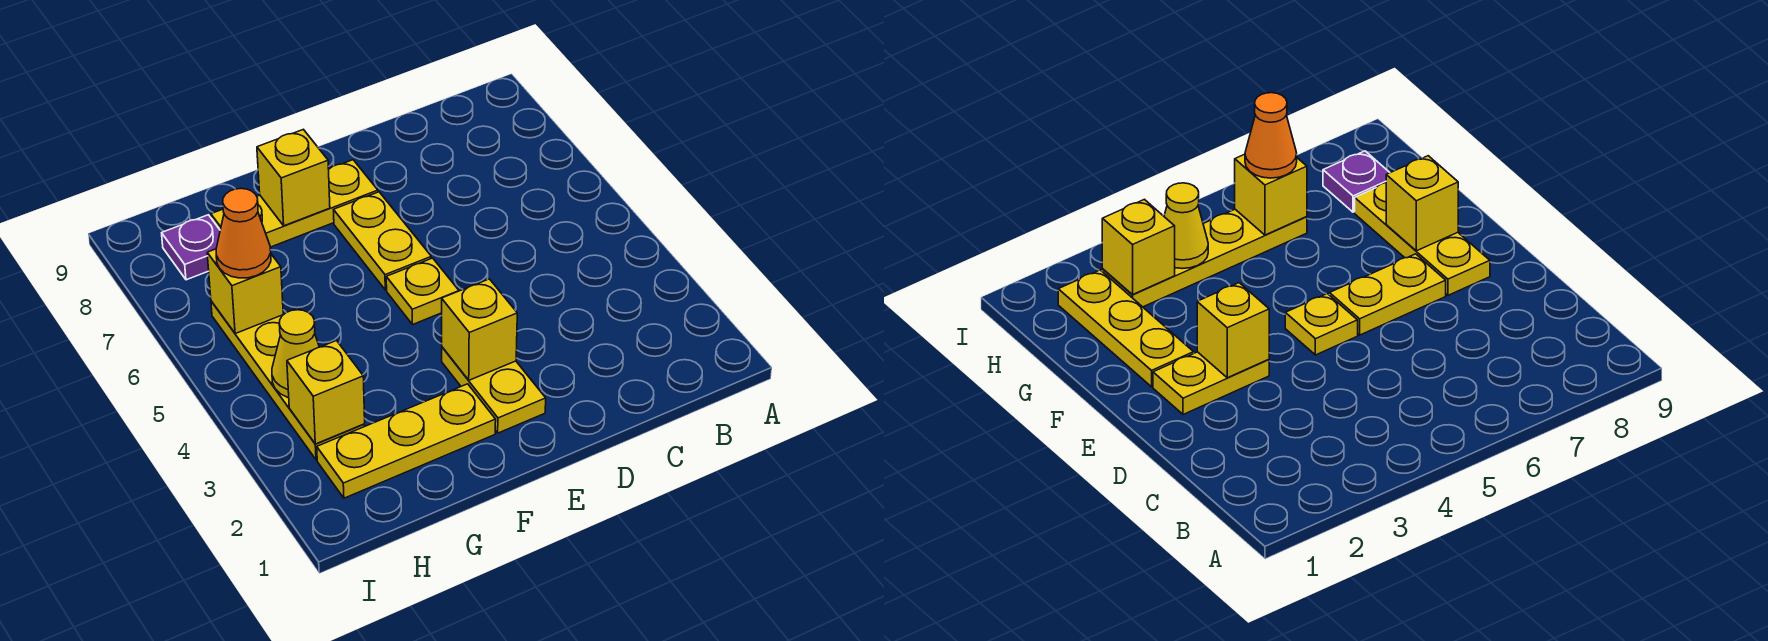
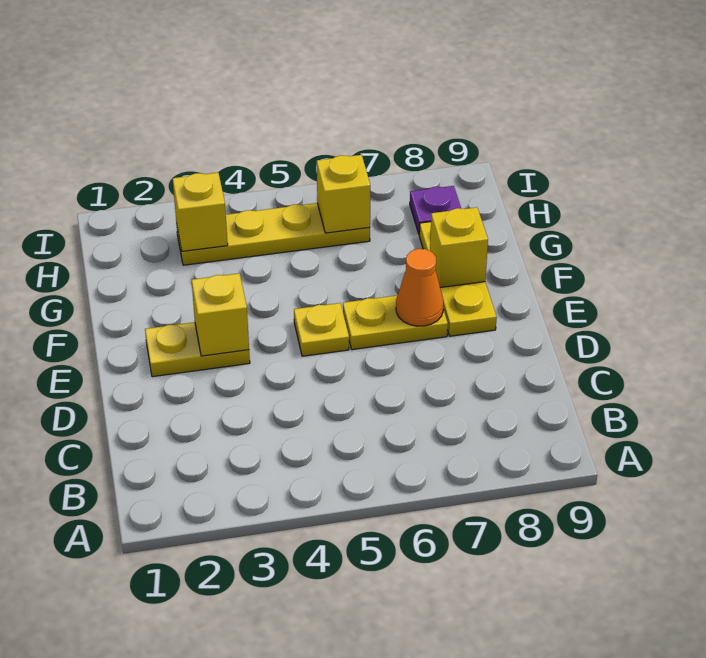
yellow plate F2:H2 level 1 -> none
yellow cone H4 level 2 -> none
orange cone H6 level 3 -> orange cone E7 level 2

